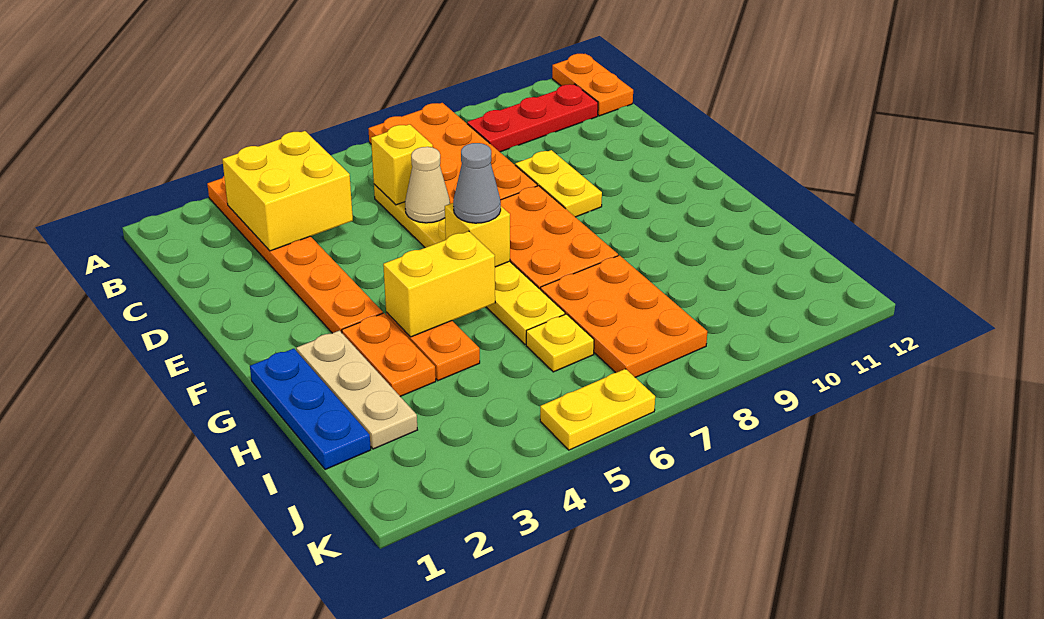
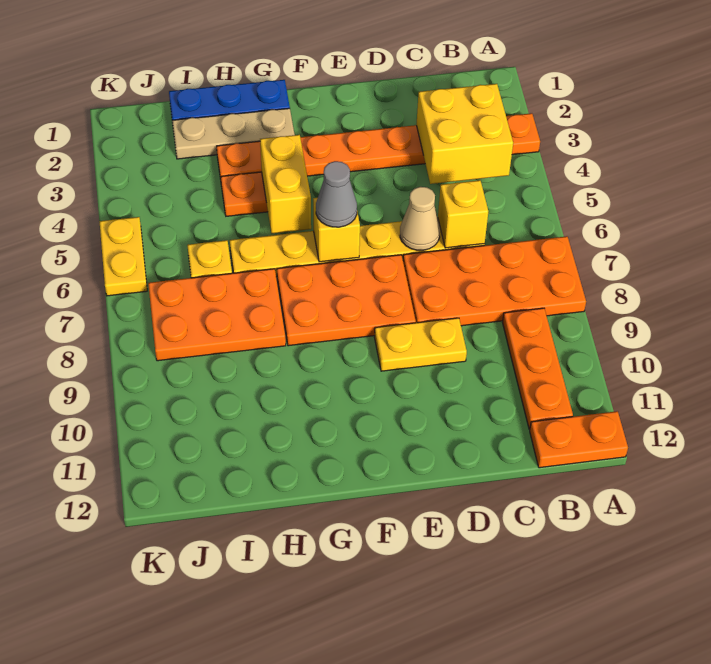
red plate B9:B11 level 1 -> orange plate B9:B11 level 1

